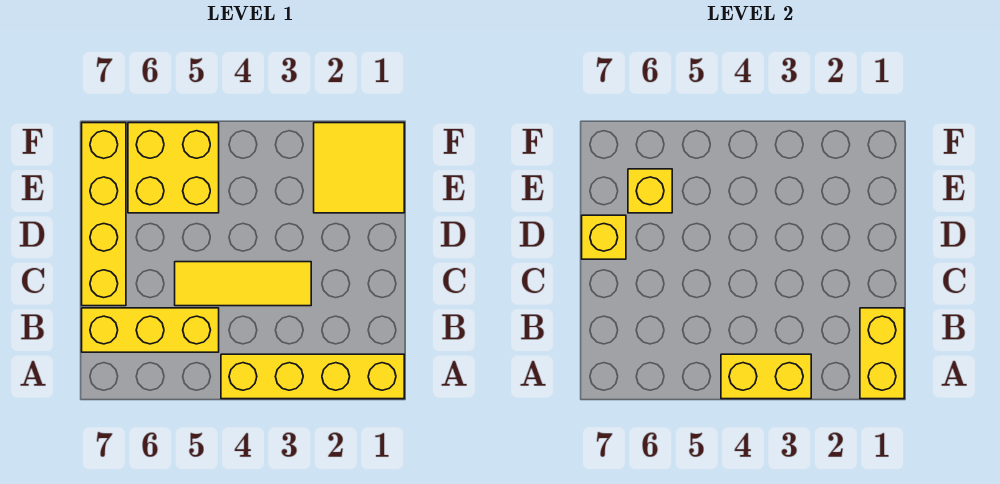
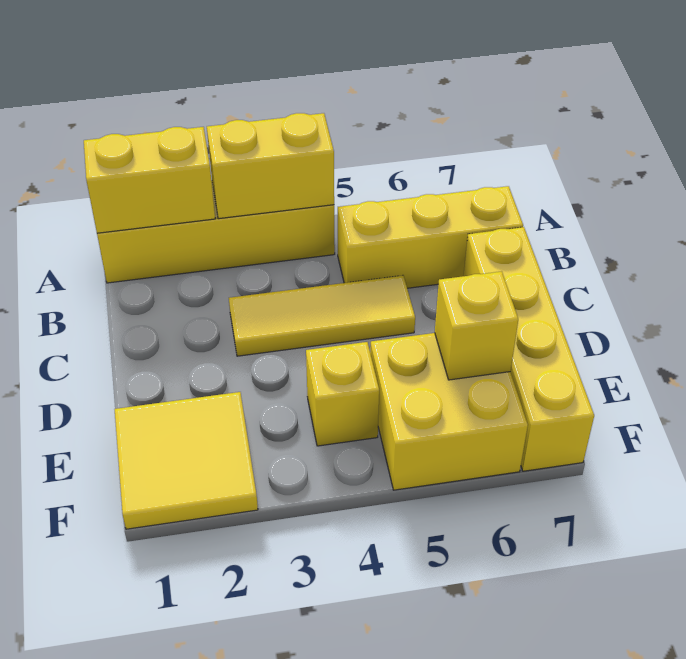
yellow brick A1:B1 level 2 -> yellow brick A1:A2 level 2
yellow brick D7 level 2 -> yellow brick E4 level 1

